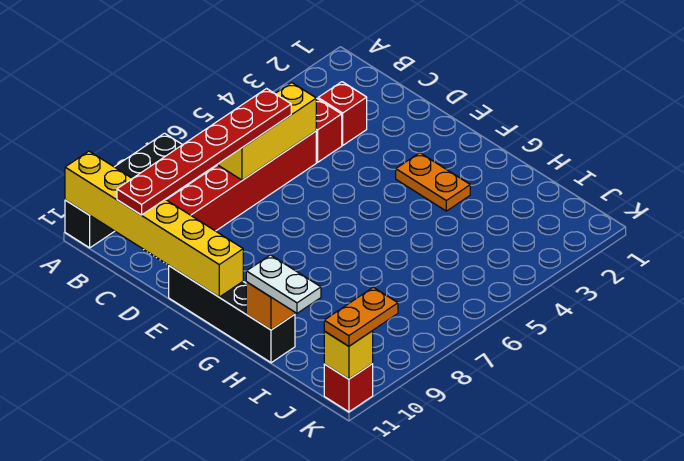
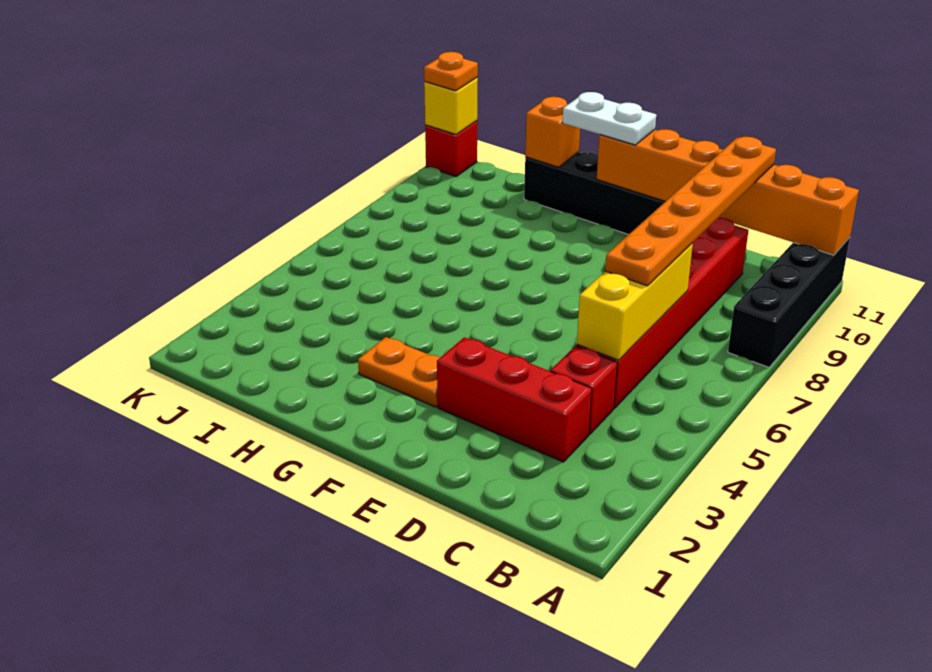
yellow brick A11:F11 level 2 -> orange brick A11:F11 level 2
red brick C3 level 1 -> red brick C3:E3 level 1
red plate C6:C11 level 3 -> orange plate C6:C11 level 3
white plate H11:I11 level 3 -> white plate F11:G11 level 3
orange plate K10:K11 level 3 -> orange plate K11 level 3

